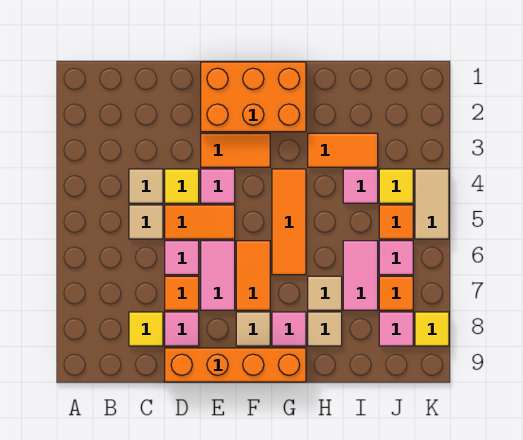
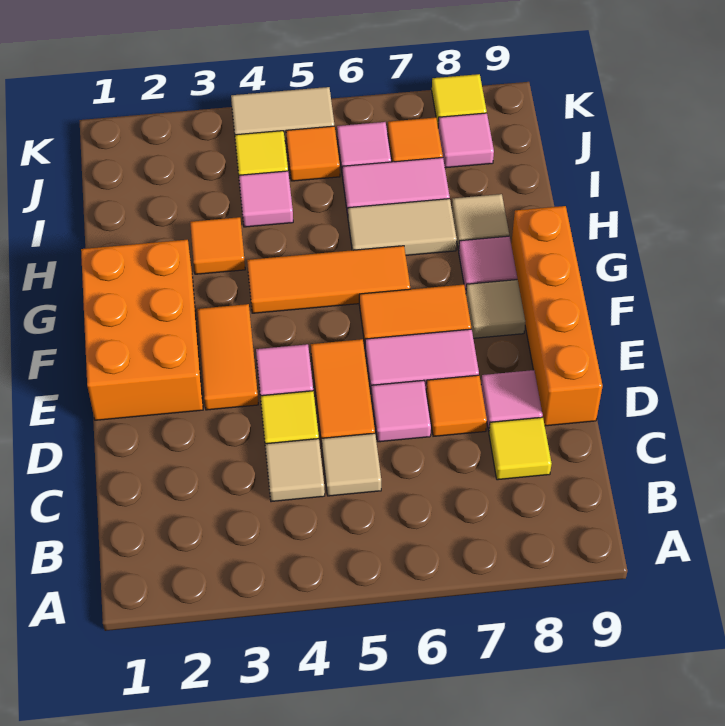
orange tile H3:I3 level 1 -> orange tile H3 level 1
tan tile H7 level 1 -> tan tile H6:H7 level 1

